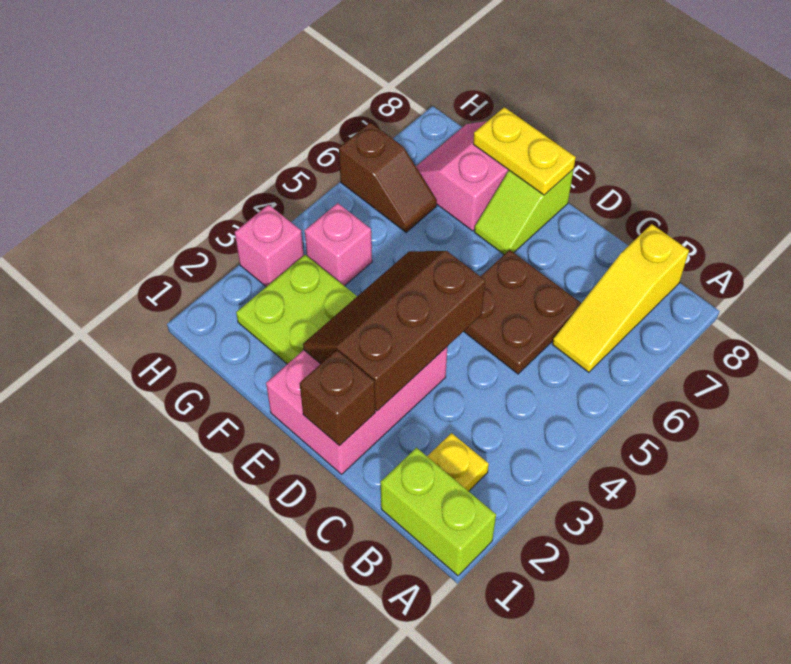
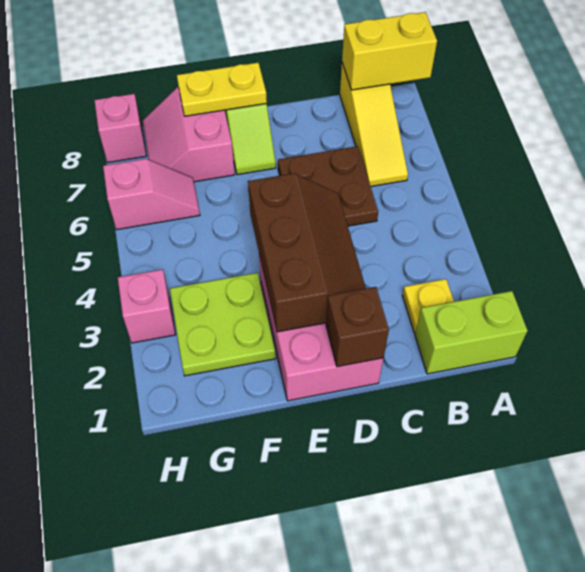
none -> yellow brick A8:B8 level 2
brown slope D2:E4 level 2 top D -> brown slope D2:E4 level 2 top E
pink brick G4 level 1 -> pink brick H8 level 1
brown slope G6:H6 level 1 top H -> pink slope G6:H6 level 1 top H

